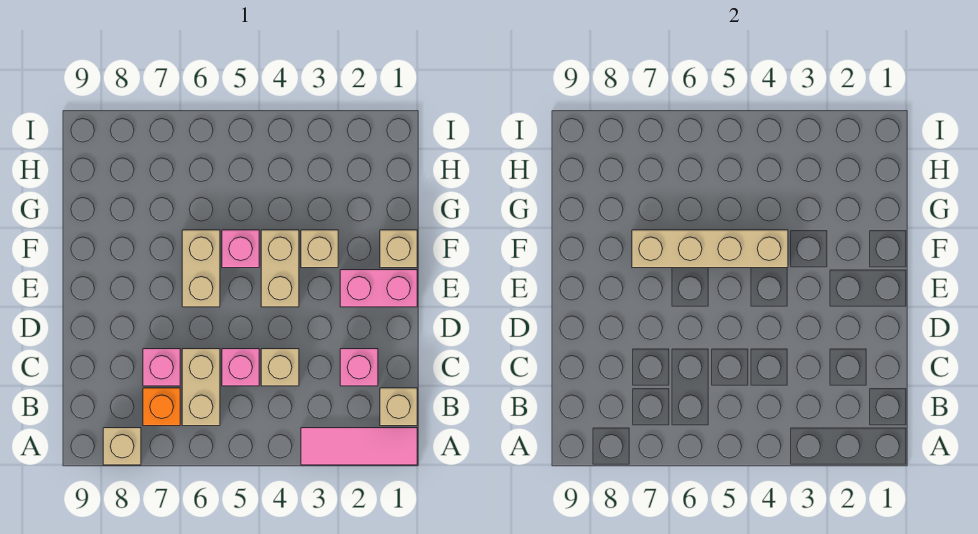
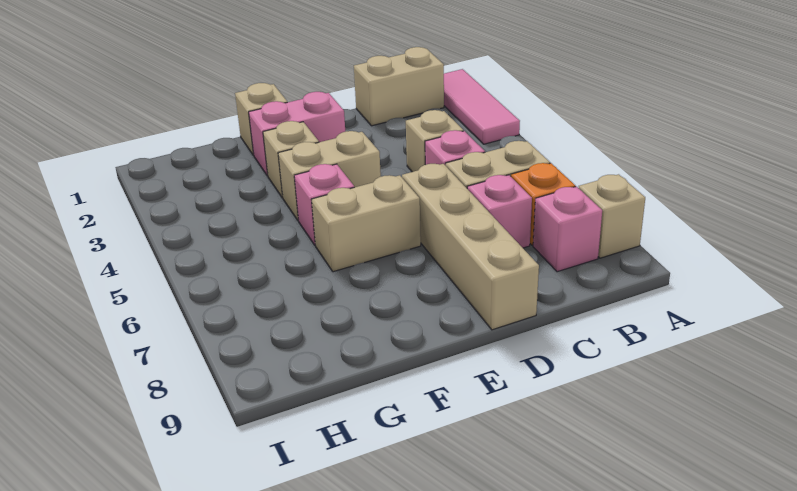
tan brick B1 level 1 -> tan brick B1:C1 level 1
pink brick C2 level 1 -> pink brick B8 level 1
pink brick E1:E2 level 1 -> pink brick E2:F2 level 1
tan brick F4:F7 level 2 -> tan brick D6:D9 level 1

